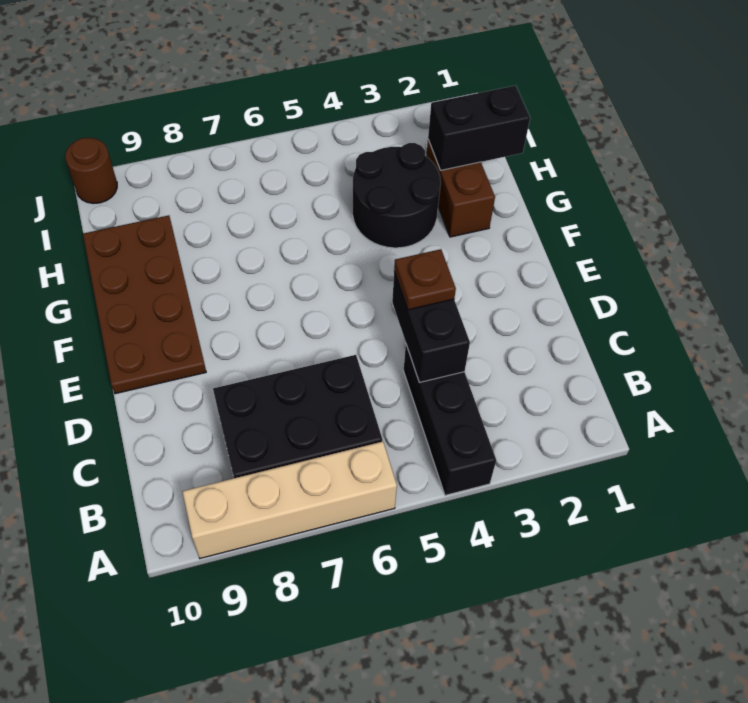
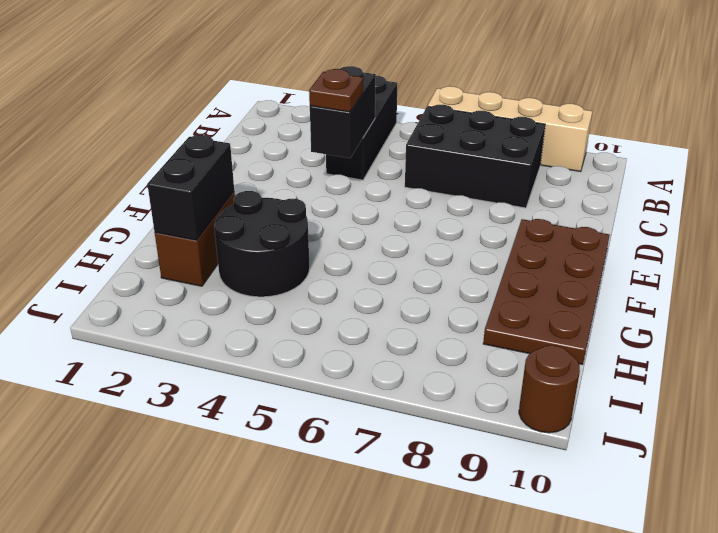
black brick H1:H2 level 2 -> black brick G2:H2 level 2

